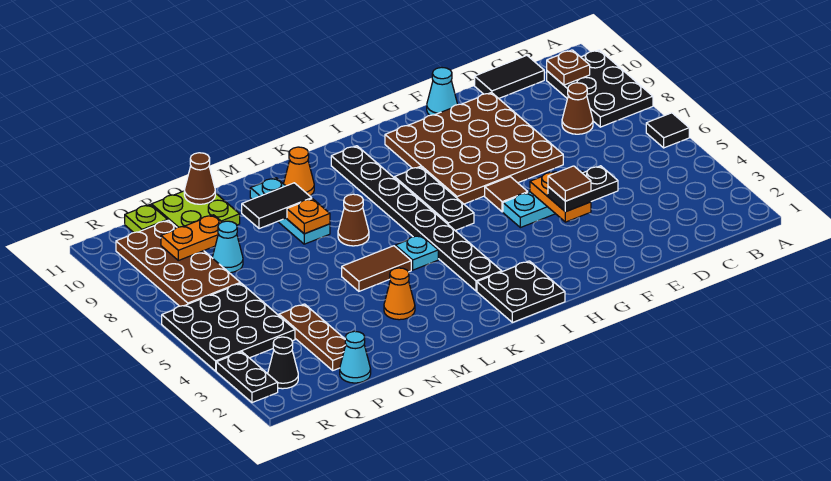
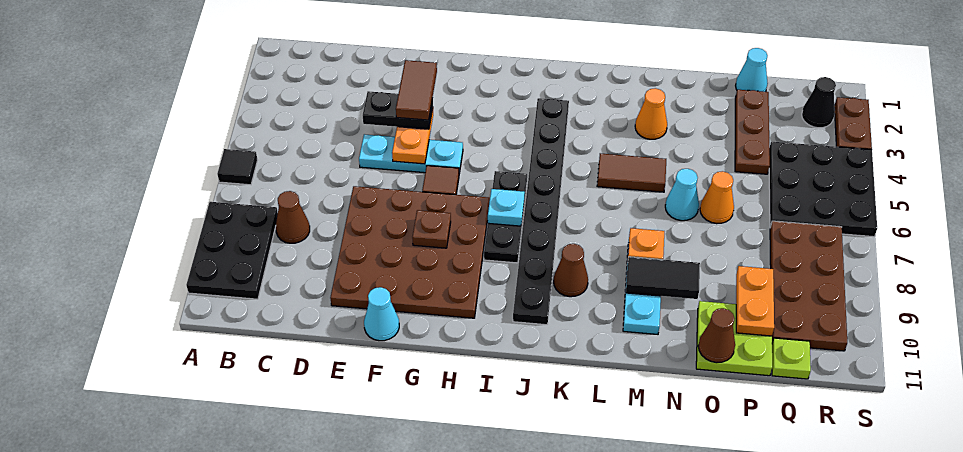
brown plate B10 level 2 -> brown plate G8 level 2
black tile C11:D11 level 1 -> none
brown tile F4 level 4 -> brown tile F3:F4 level 4
black plate I1:J2 level 1 -> none
cyan plate K5 level 1 -> cyan plate I7 level 2
brown cone L7 level 1 -> brown cone K9 level 1
orange cone L10 level 1 -> orange cone O6 level 1
cyan cone P8 level 1 -> cyan cone N6 level 1
orange plate P9:Q9 level 2 -> orange plate P9:P10 level 2
black plate S2:S3 level 1 -> brown plate S2:S3 level 1

